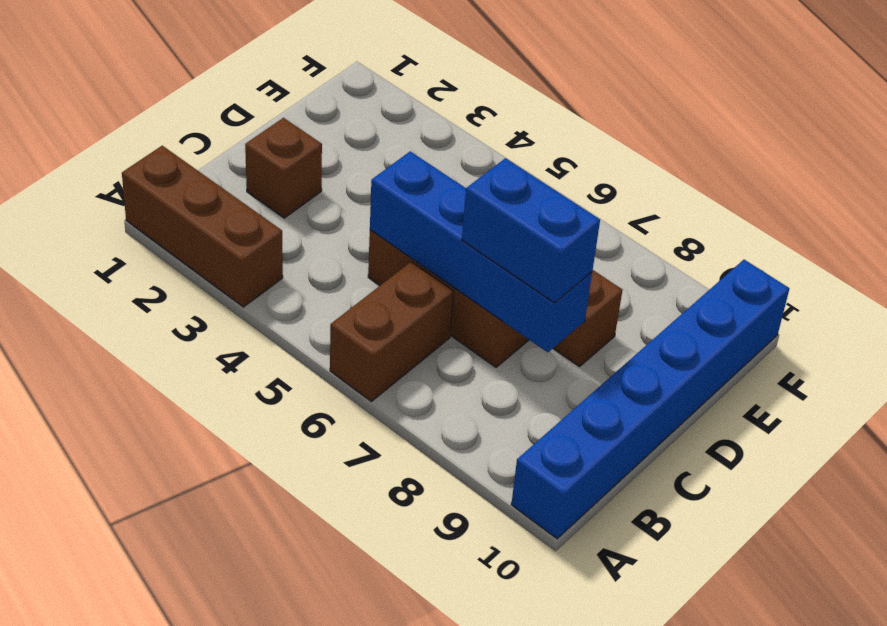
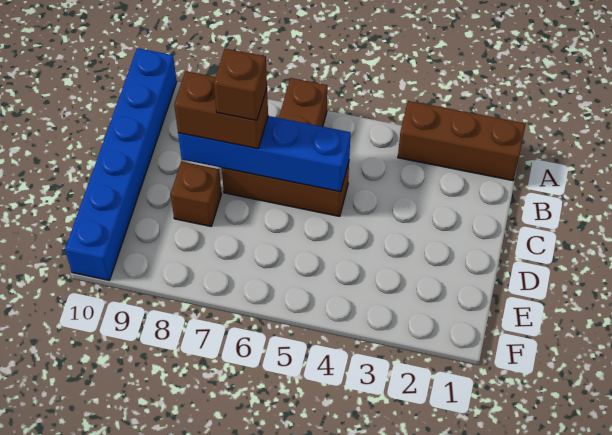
brown brick C2 level 1 -> brown brick C7 level 4
blue brick C7:C8 level 3 -> brown brick C7:C8 level 3

